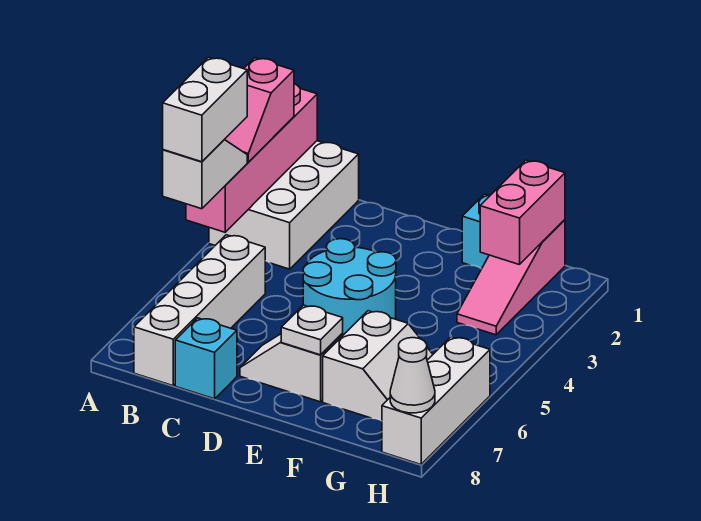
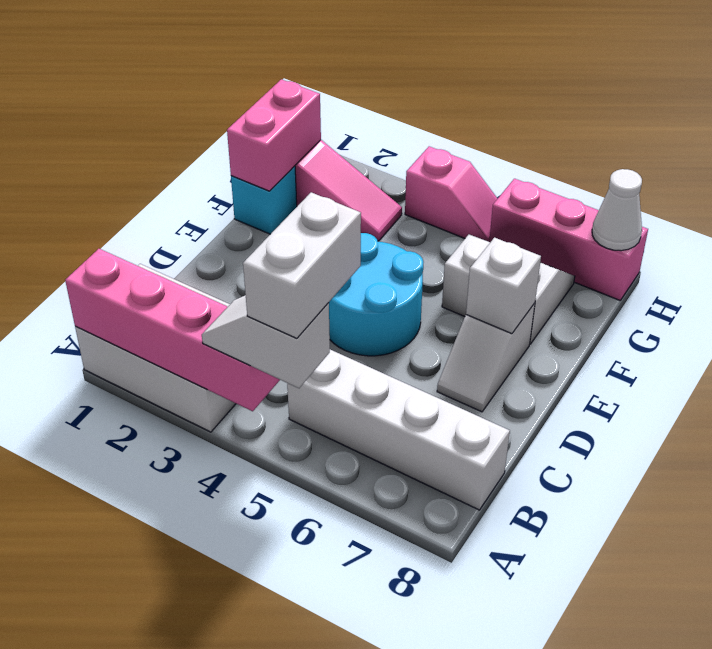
pink slope A2:A3 level 3 top 2 -> pink slope H4:H5 level 1 top 4
white brick A4:A5 level 4 -> white brick A5:B5 level 4
cyan brick C8 level 1 -> none
white plate E7 level 2 -> white brick E7 level 2
pink brick G1:G2 level 2 -> pink brick F1:G1 level 2
white brick H6:H8 level 1 -> pink brick H6:H8 level 1

